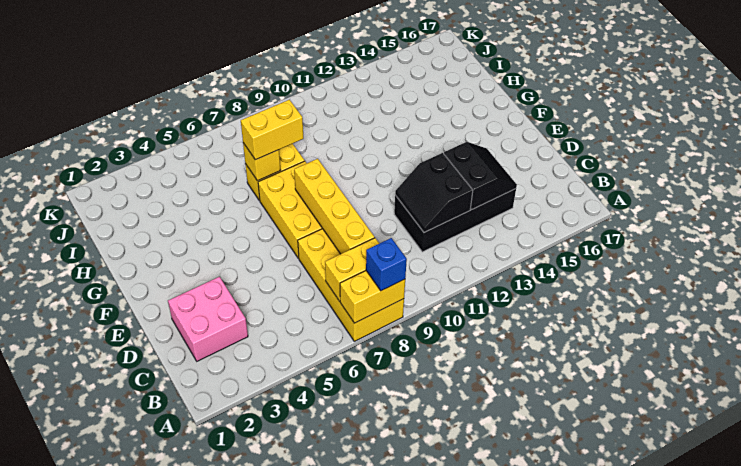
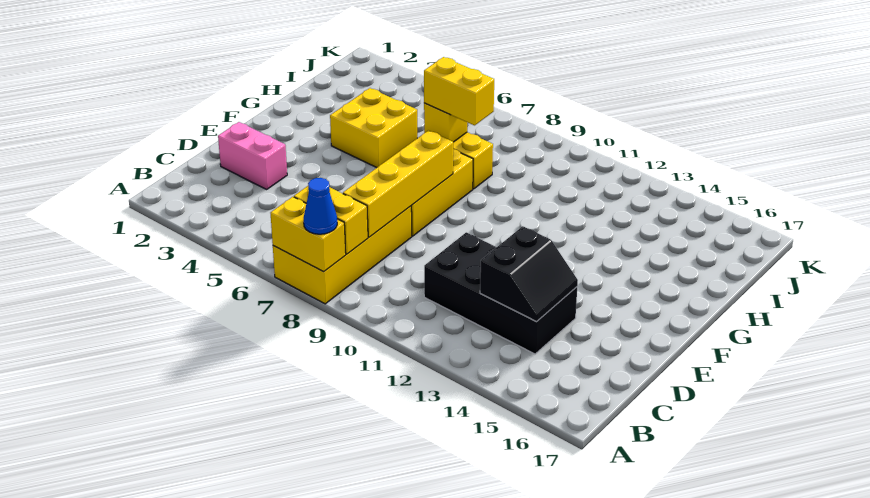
blue brick A8 level 3 -> blue cone A8 level 3
pink brick C2:D3 level 1 -> pink brick D2:D3 level 1
black slope C11:D12 level 2 top 12 -> none
none -> yellow brick G4:H5 level 1

